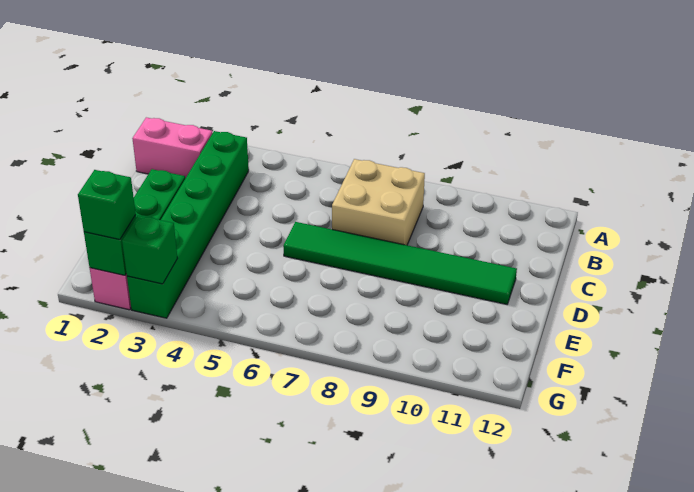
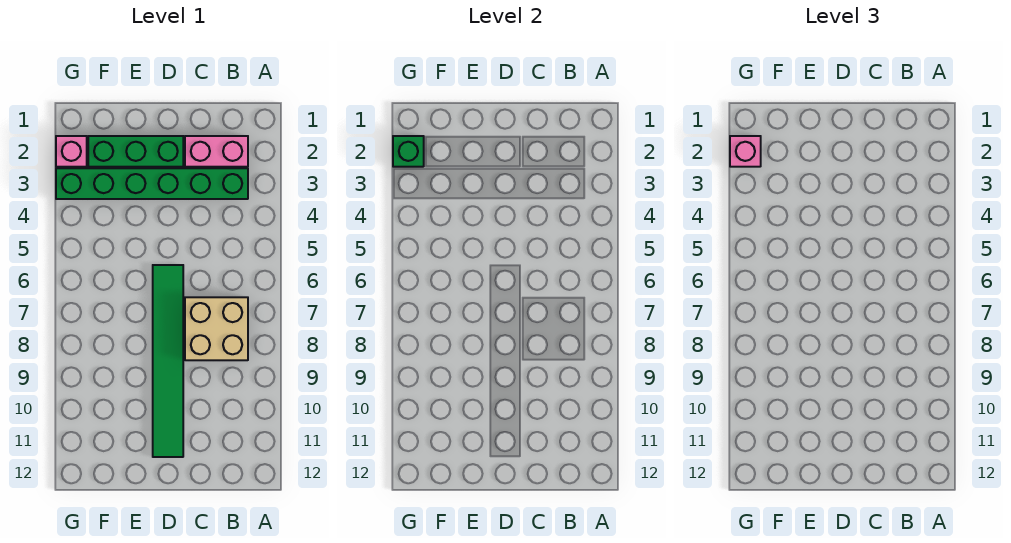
pink brick B1:B2 level 1 -> pink brick B2:C2 level 1
green brick G2 level 3 -> pink brick G2 level 3
green brick G3 level 2 -> none

